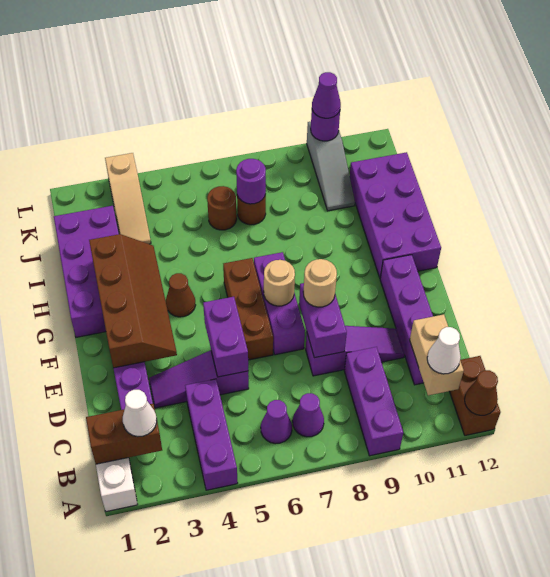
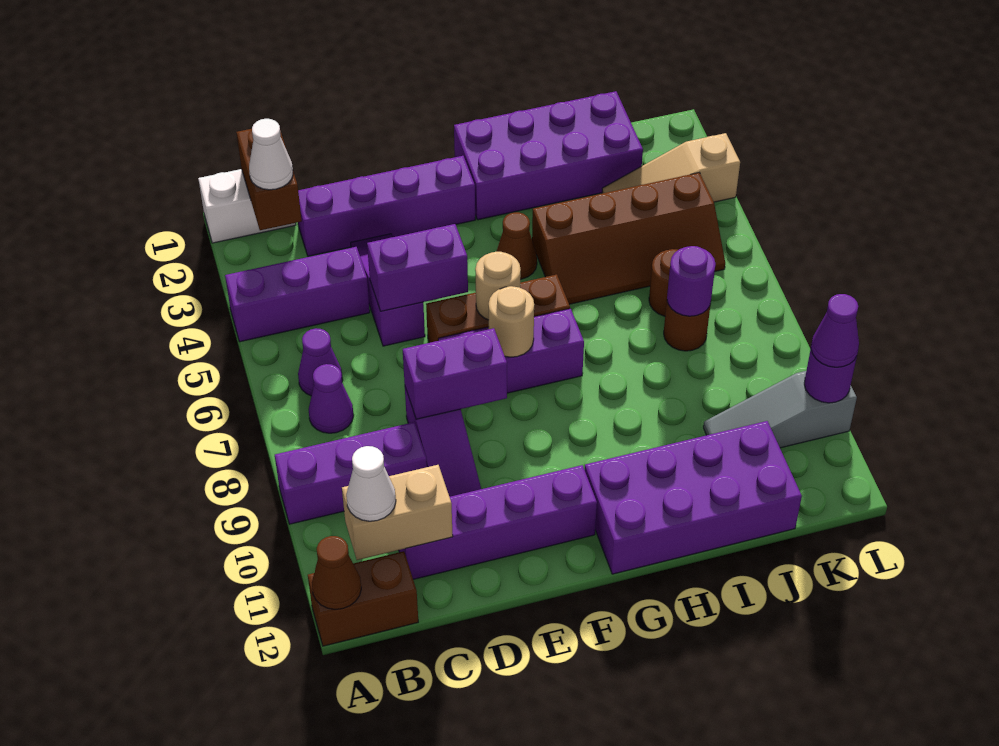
brown slope E2:H3 level 2 top 2 -> brown slope H4:K5 level 1 top 4
tan round brick E8 level 3 -> tan round brick F6 level 2

